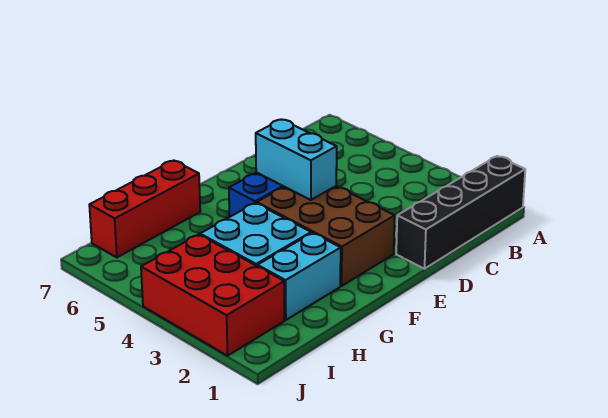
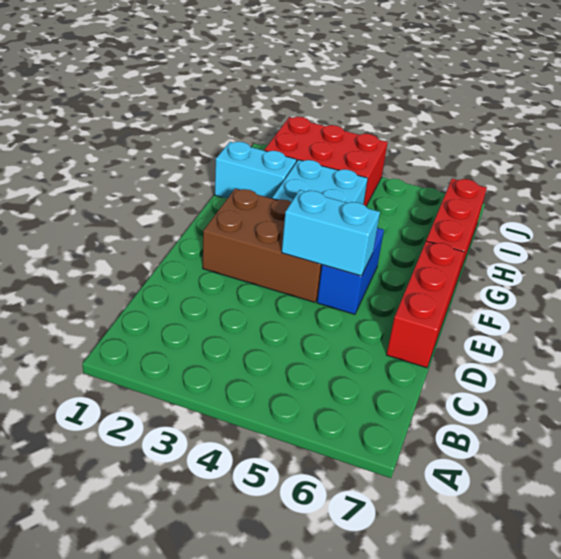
black brick A1:D1 level 1 -> none
none -> red brick D7:F7 level 1
cyan brick G2:H2 level 1 -> cyan brick H1:H2 level 1

